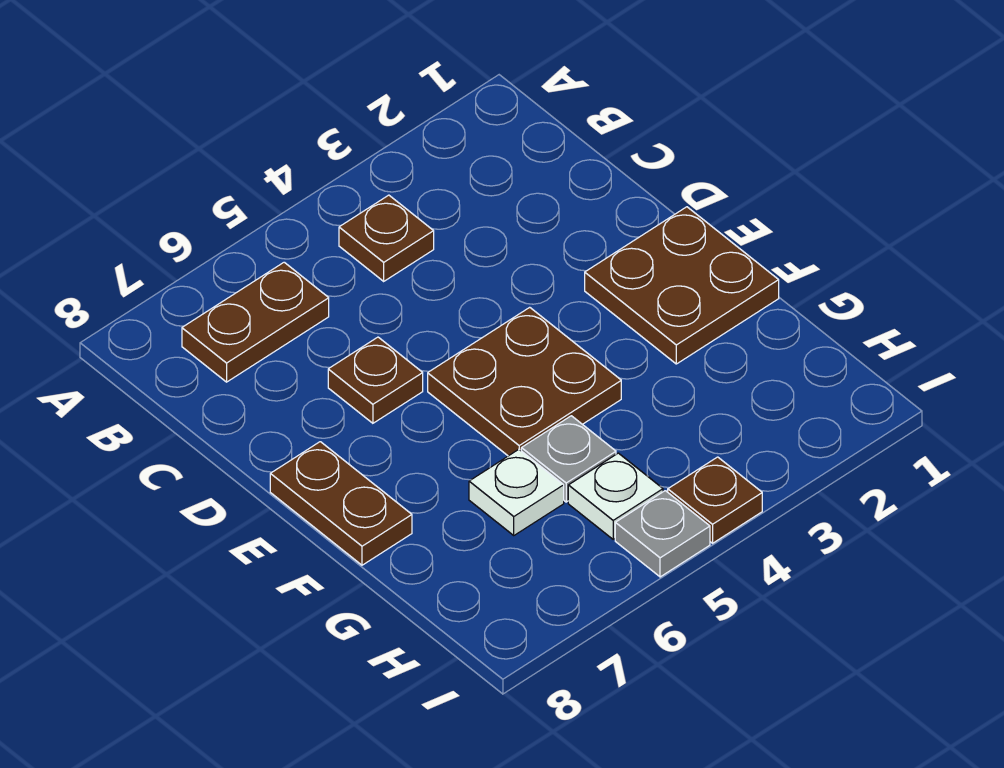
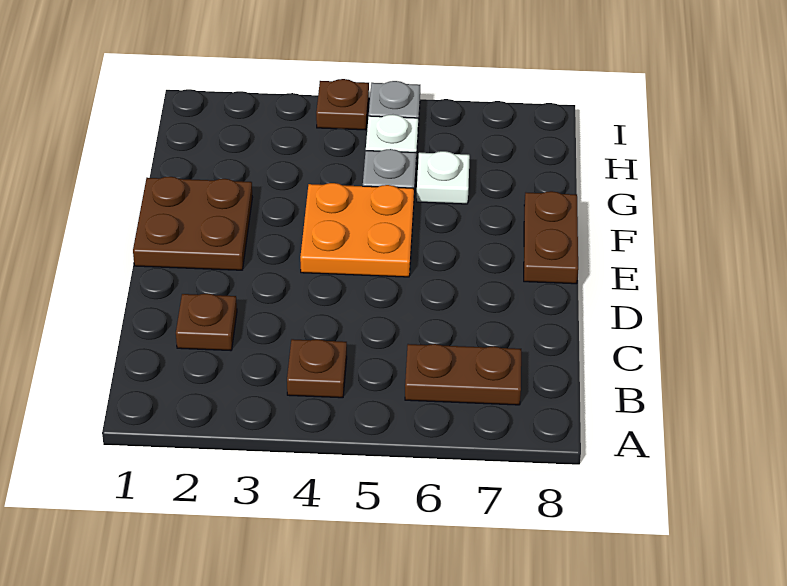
brown plate D6 level 1 -> brown plate C2 level 1
brown plate E4:F5 level 1 -> orange plate E4:F5 level 1

